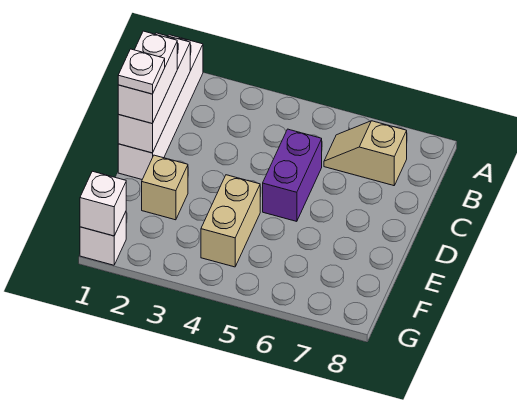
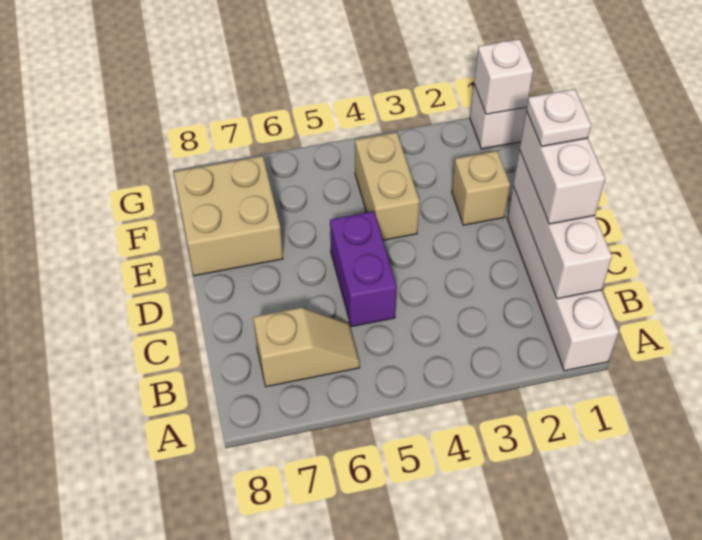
none -> tan brick E7:F8 level 1

